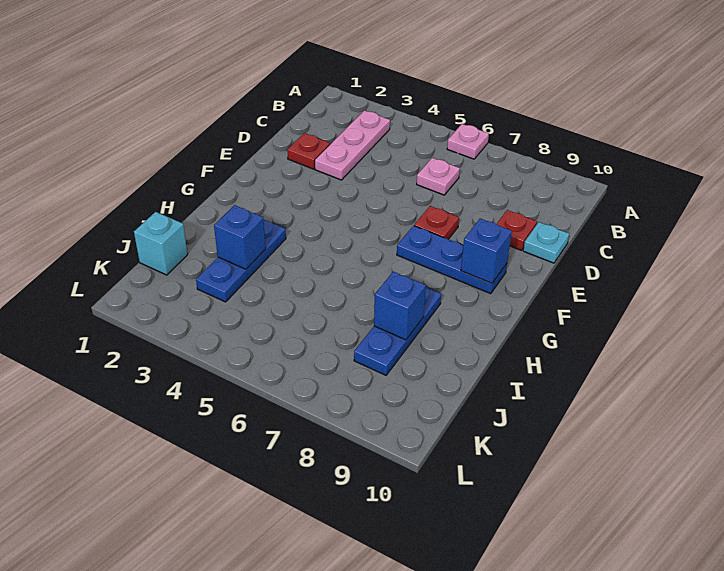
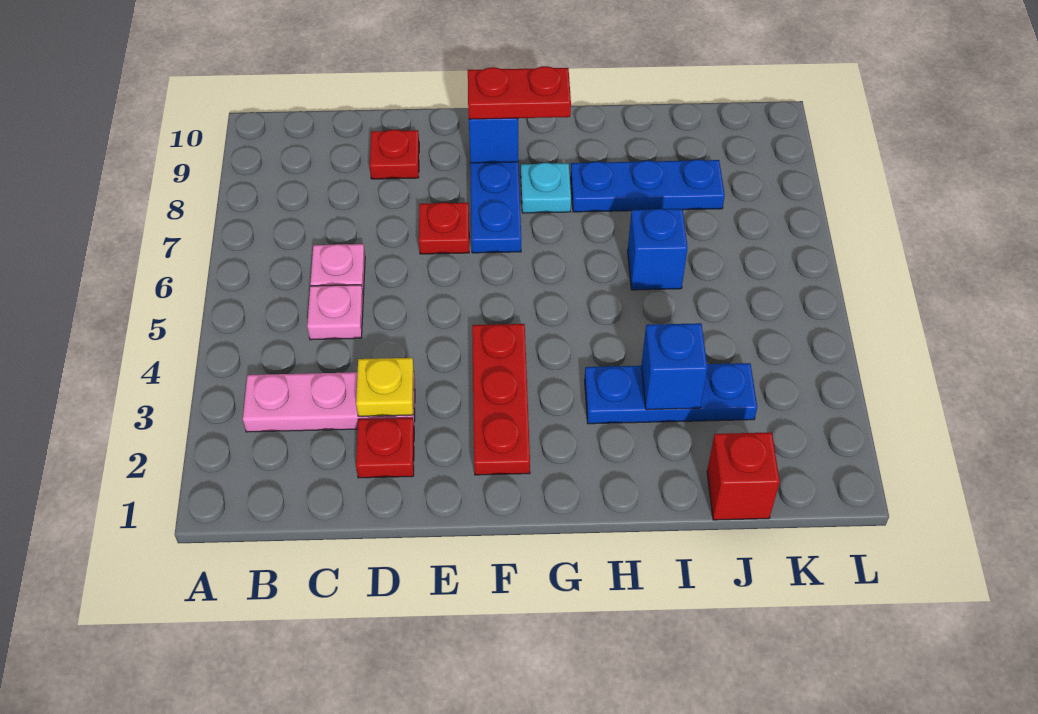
pink plate A6 level 1 -> pink plate C5 level 1
none -> yellow plate D3 level 2
cyan plate D10 level 1 -> cyan plate G8 level 1
none -> red plate F2:F4 level 1
none -> red plate F9:G9 level 3
blue brick I8 level 2 -> blue brick I6 level 1
cyan brick J1 level 1 -> red brick J1 level 1

